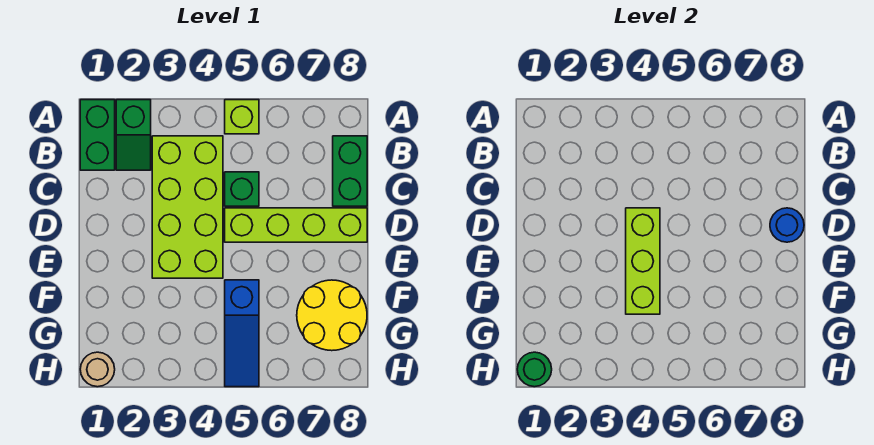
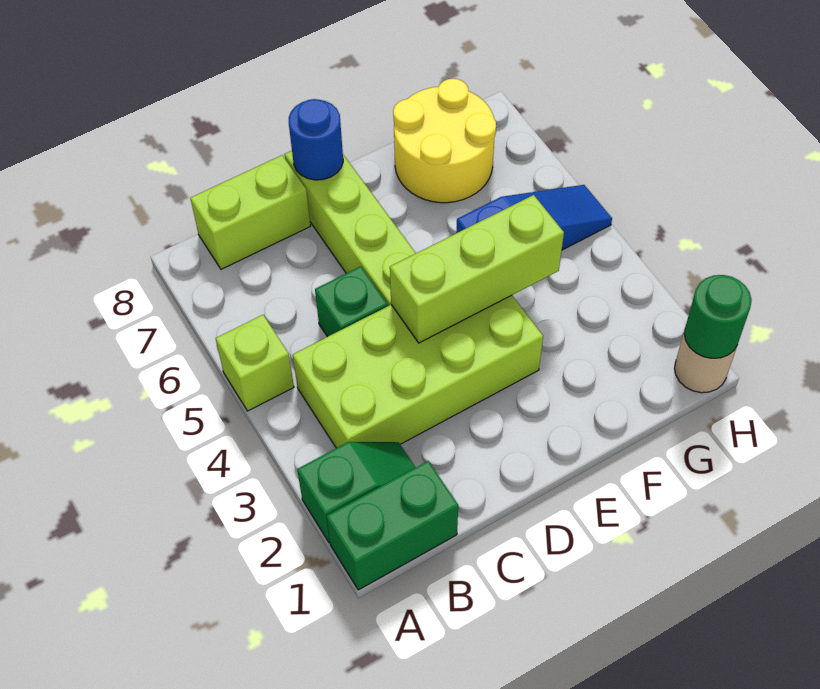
green brick B8:C8 level 1 -> lime brick B8:C8 level 1

